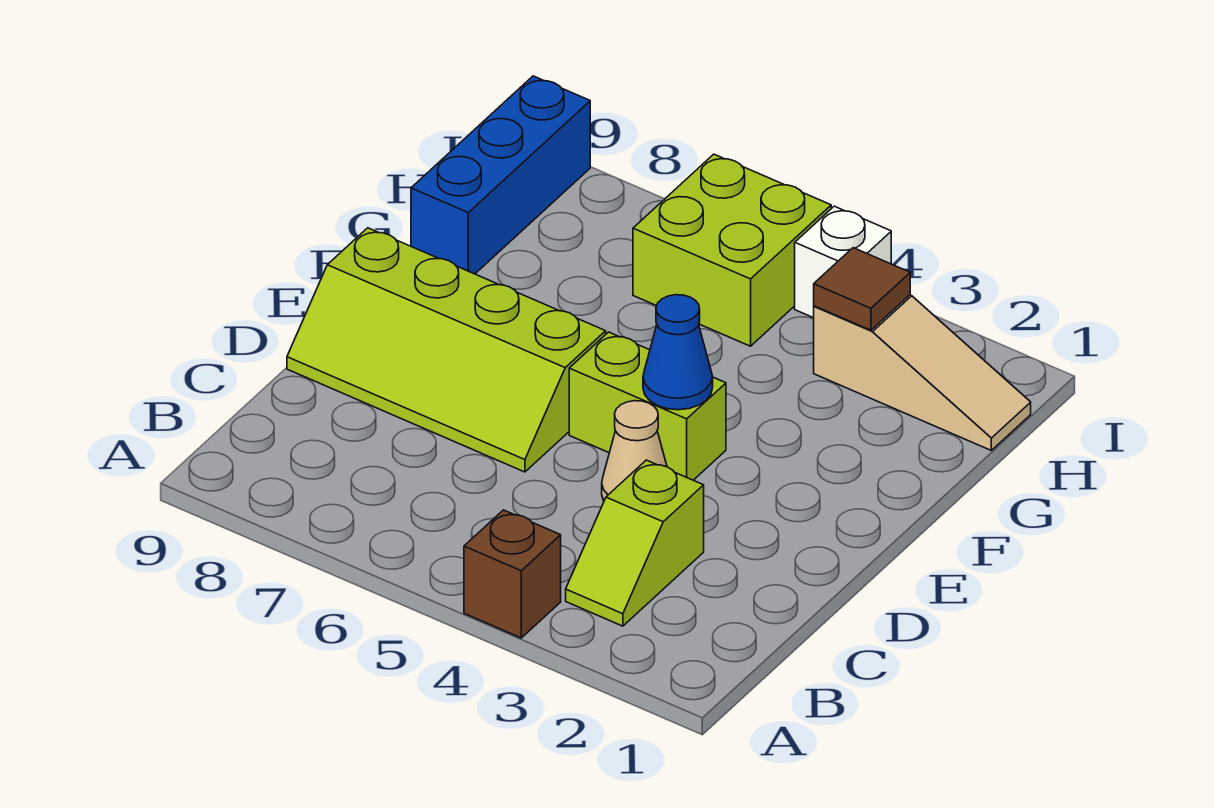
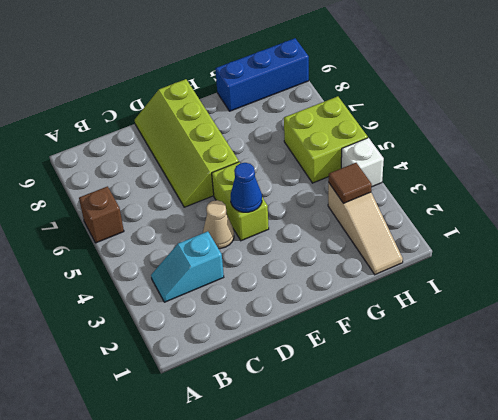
brown brick A4 level 1 -> brown brick A6 level 1
lime slope B3:C3 level 1 top C -> cyan slope B3:C3 level 1 top C

